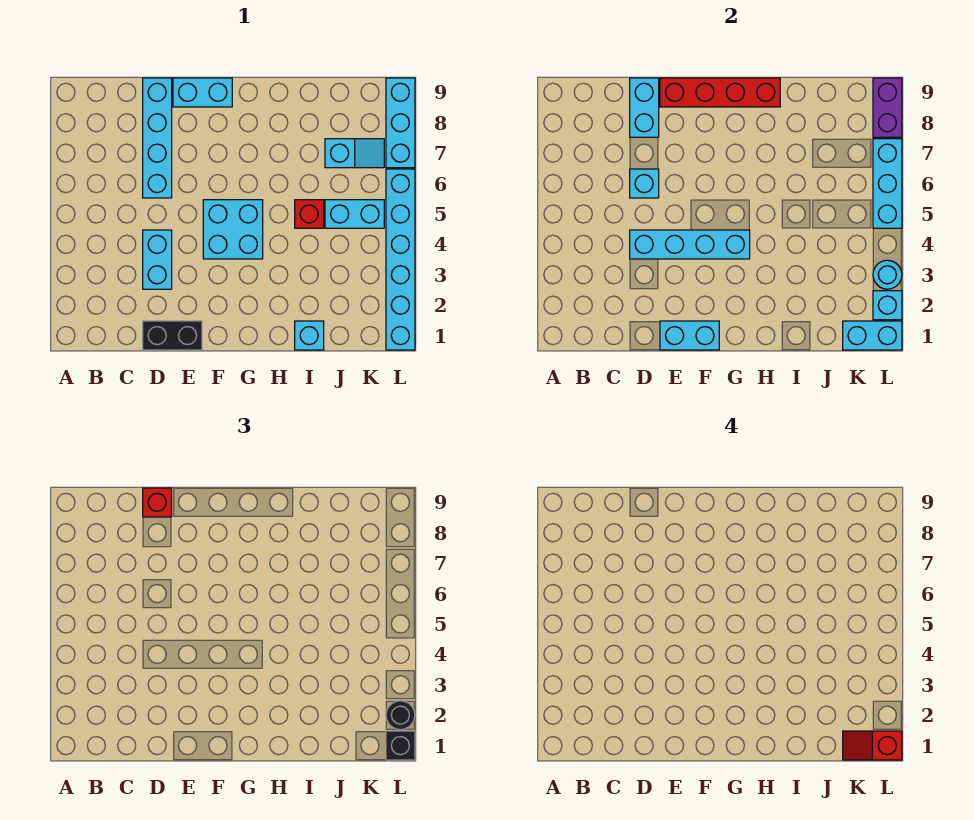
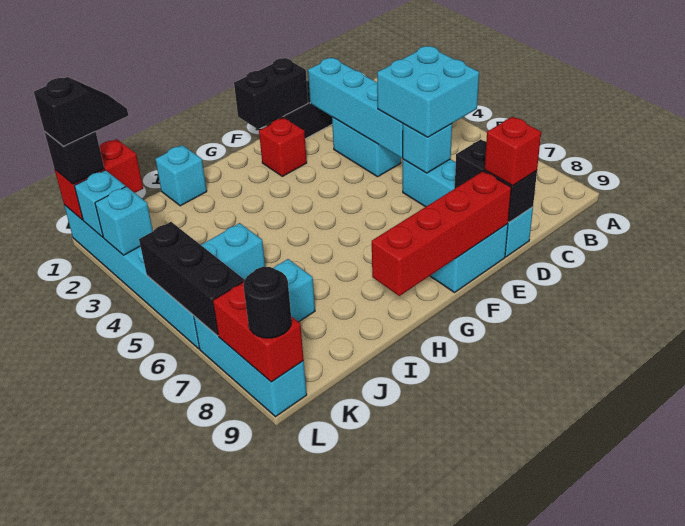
cyan brick D4:G4 level 2 -> cyan brick D2:D5 level 2
cyan brick D8:D9 level 2 -> black brick D8:D9 level 2
cyan brick E1:F1 level 2 -> black brick E1:F1 level 2
cyan brick F4:G5 level 1 -> cyan brick C5:D6 level 3
red brick I5 level 1 -> red brick F2 level 1
cyan brick K1:L1 level 2 -> red brick K1:L1 level 2
red slope K1:L1 level 4 top L -> black slope K1:L1 level 4 top L
black round brick L2 level 3 -> black round brick L9 level 3
cyan round brick L3 level 2 -> cyan brick L3 level 2
cyan brick L5:L7 level 2 -> black brick L5:L7 level 2
purple brick L8:L9 level 2 -> red brick L8:L9 level 2

